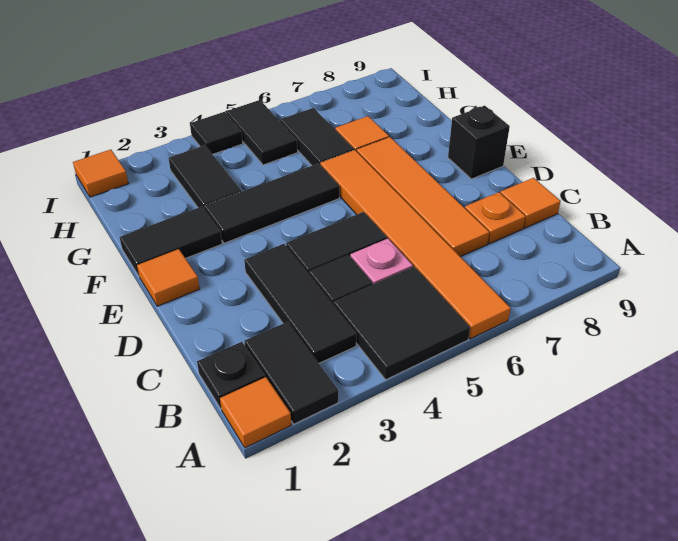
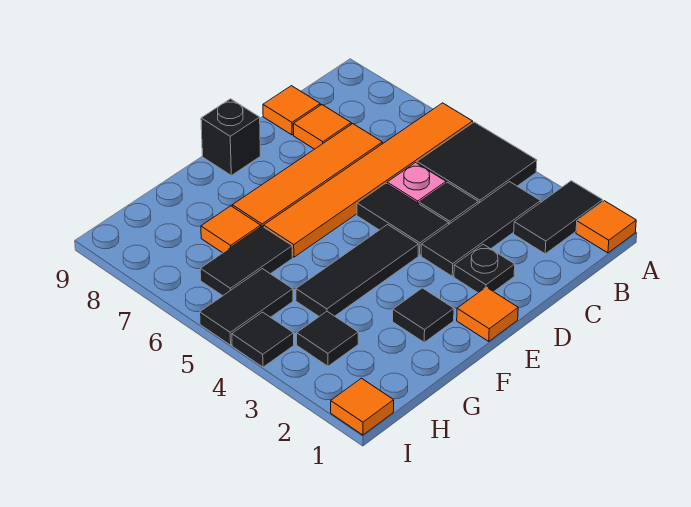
black plate B1 level 1 -> black plate D2 level 1
orange plate C8 level 1 -> orange tile C8 level 1
black tile F1:F2 level 1 -> black tile F2 level 1
black tile F3:F5 level 1 -> black tile E4:G4 level 1
black tile G3:H3 level 1 -> black tile H3 level 1

